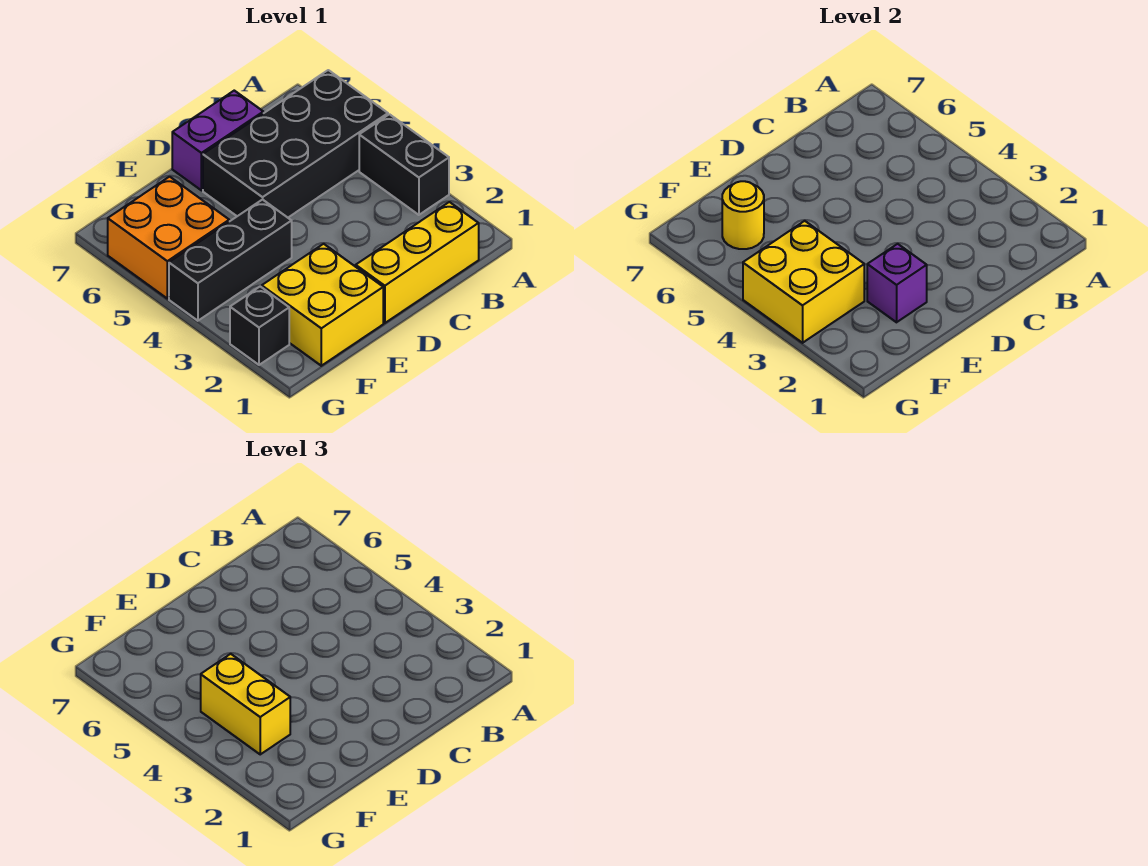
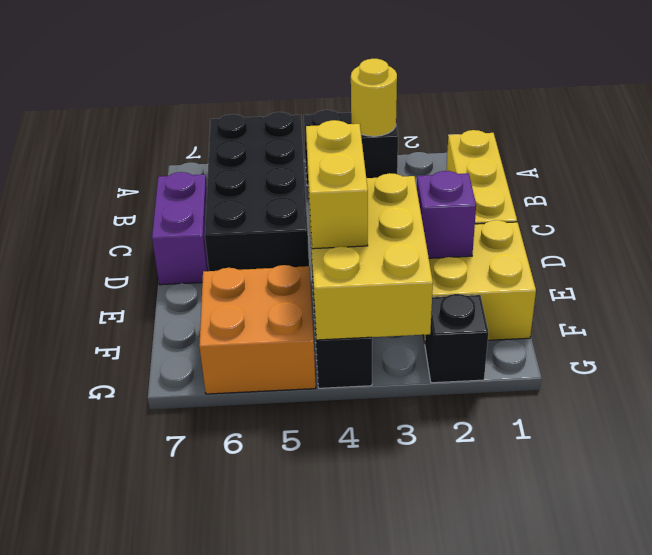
yellow brick F3:G4 level 2 -> yellow brick E3:G4 level 2
yellow brick F3:F4 level 3 -> yellow brick E4:F4 level 3
yellow round brick F6 level 2 -> yellow round brick A3 level 2

